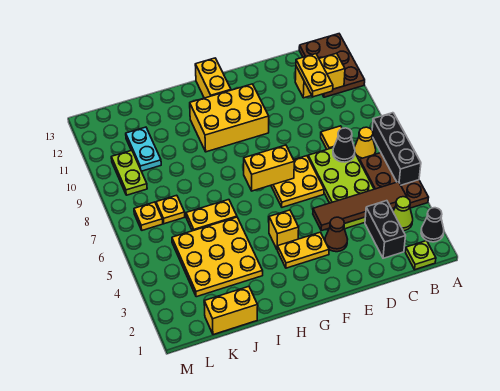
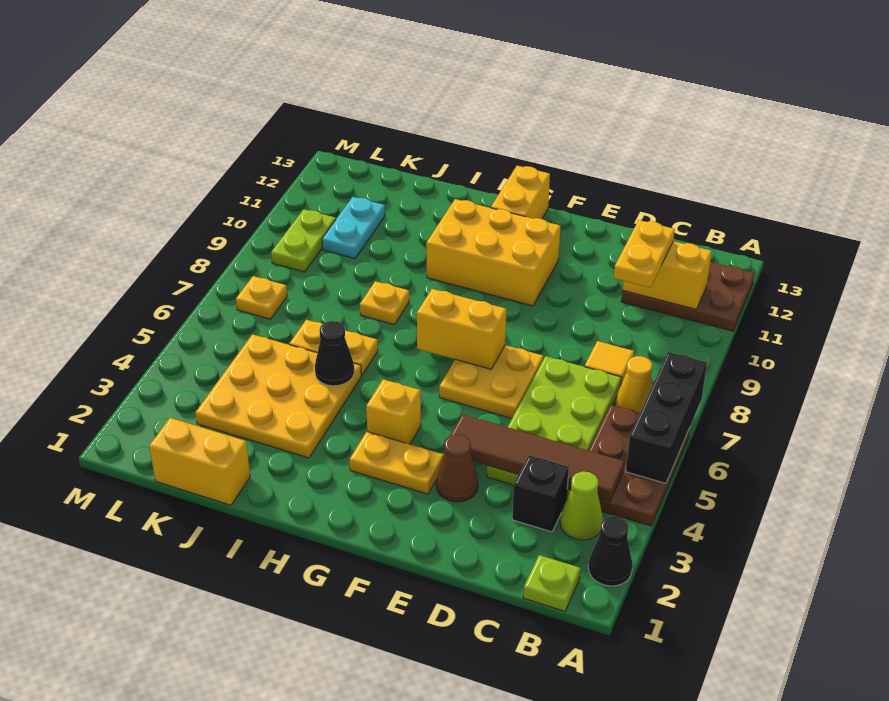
brown plate A11:B13 level 1 -> brown plate A11:C12 level 1
black brick C2:C3 level 1 -> black brick C3 level 1
black cone C7 level 2 -> black cone I5 level 2
yellow plate K7 level 1 -> yellow plate I8 level 1

